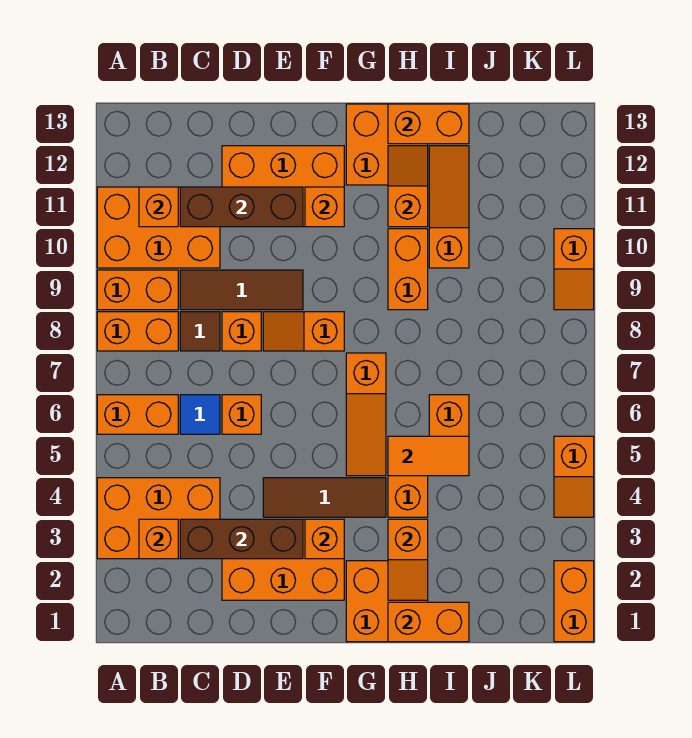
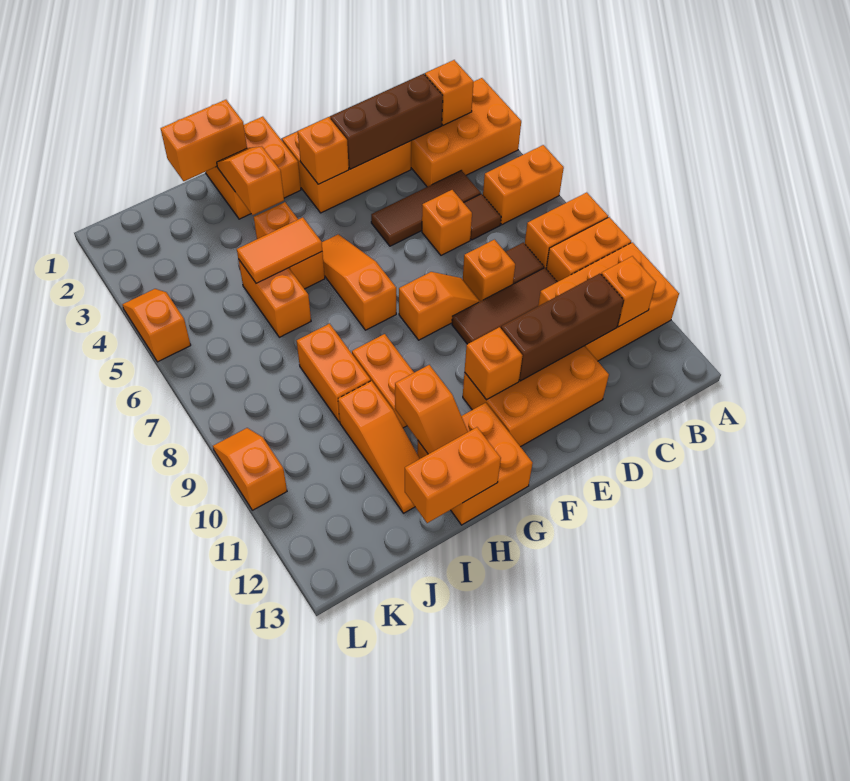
blue tile C6 level 1 -> brown tile C6 level 1
brown tile E4:G4 level 1 -> brown tile C5:E5 level 1
orange brick L1:L2 level 1 -> orange brick I8:I9 level 1

